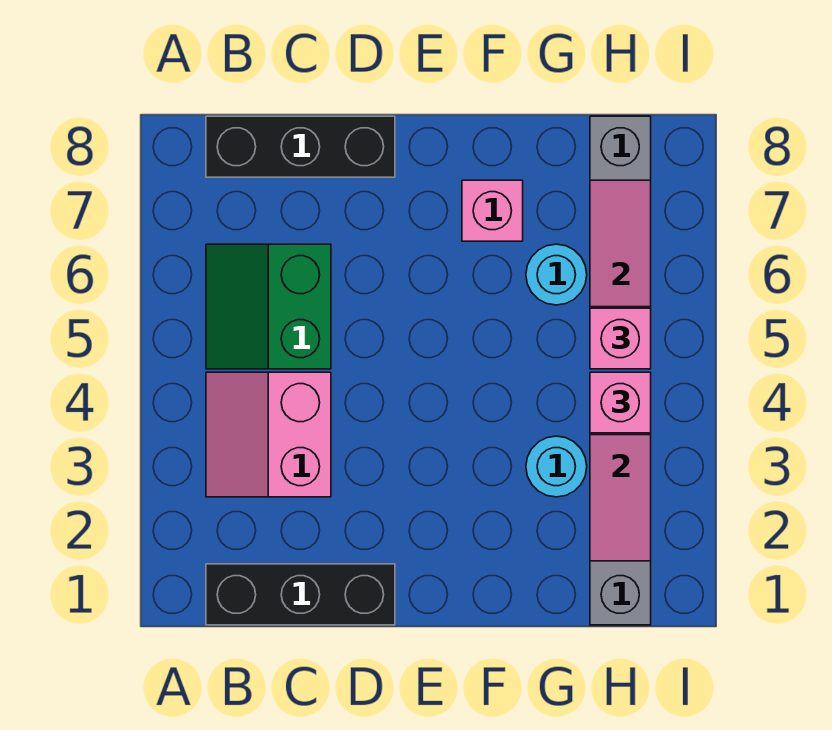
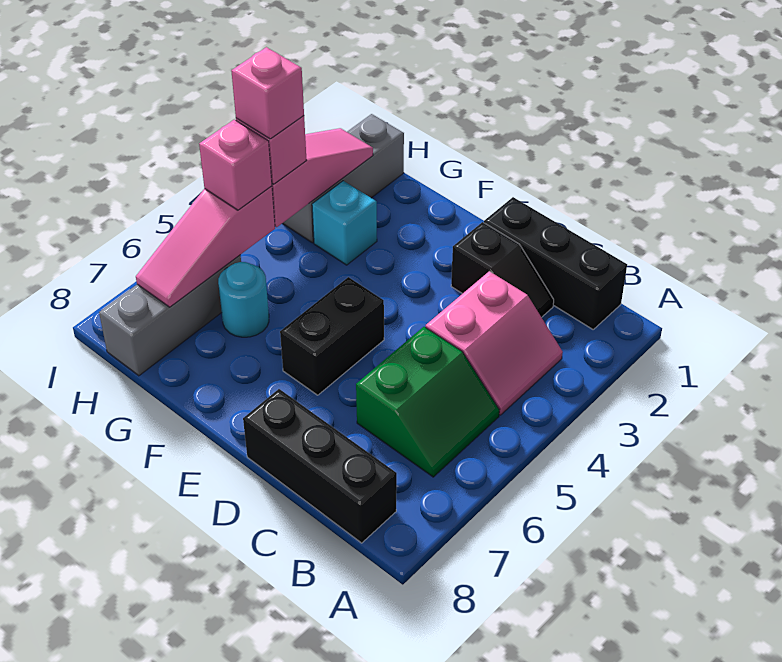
none -> black slope C2:D2 level 1 top D
none -> black brick E5:E6 level 1
pink brick F7 level 1 -> pink brick H4 level 4
cyan round brick G3 level 1 -> cyan brick G3 level 1

